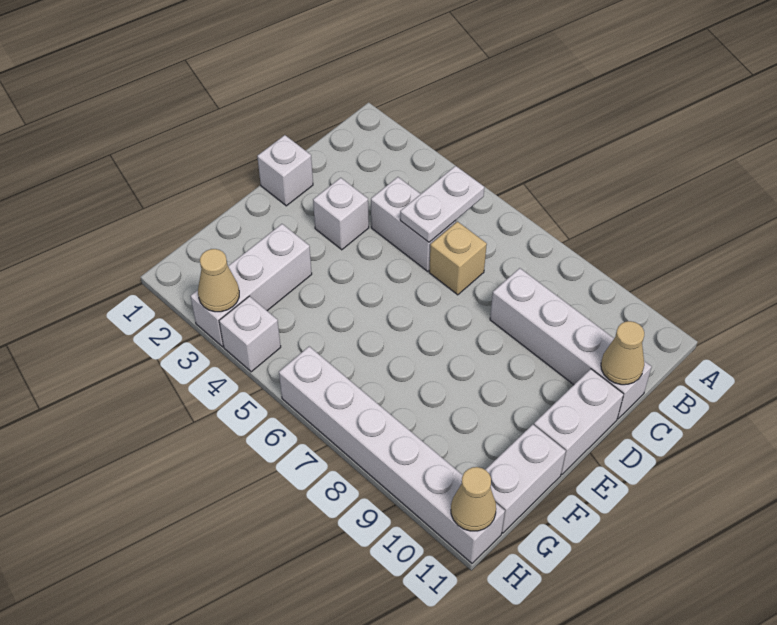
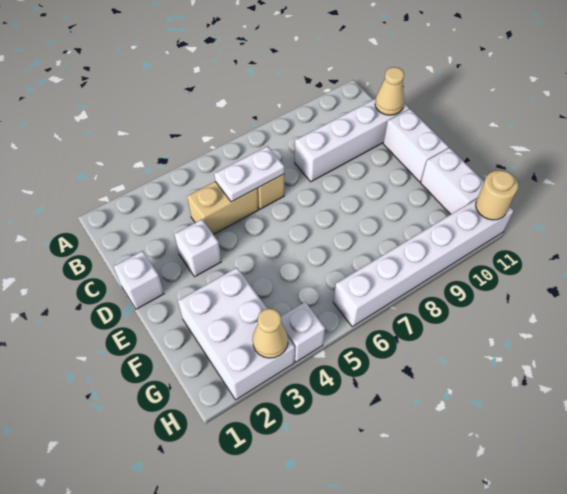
white plate B5:C5 level 2 -> white plate C5:C6 level 2
white brick C4:C5 level 1 -> tan brick C4:C5 level 1
white brick F3:H3 level 1 -> white brick F2:H3 level 1
tan cone H11 level 2 -> tan round brick H11 level 2

